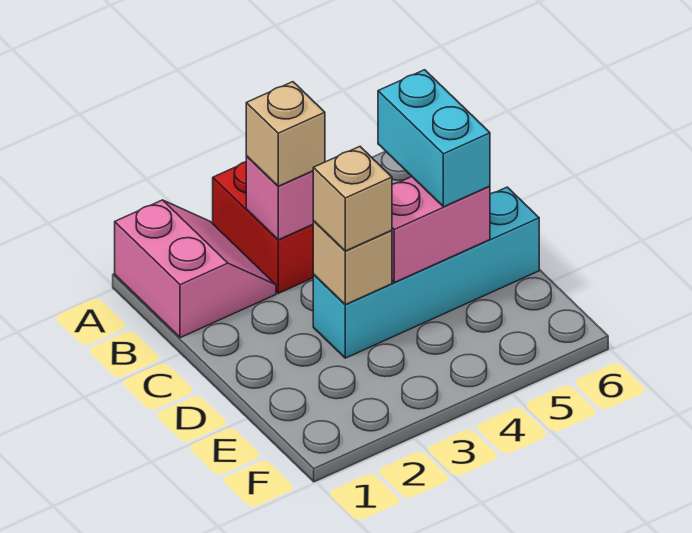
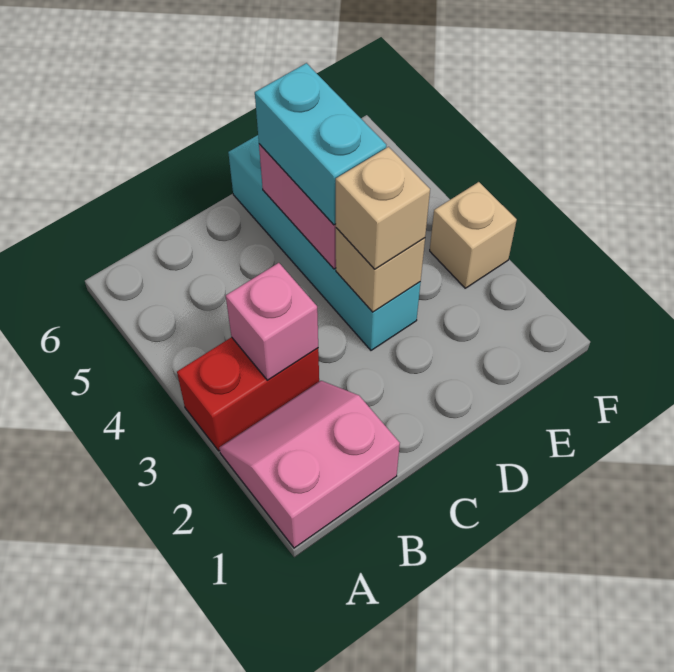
tan brick B3 level 3 -> tan brick F3 level 1
cyan brick C5:D5 level 3 -> cyan brick D4:D5 level 3

